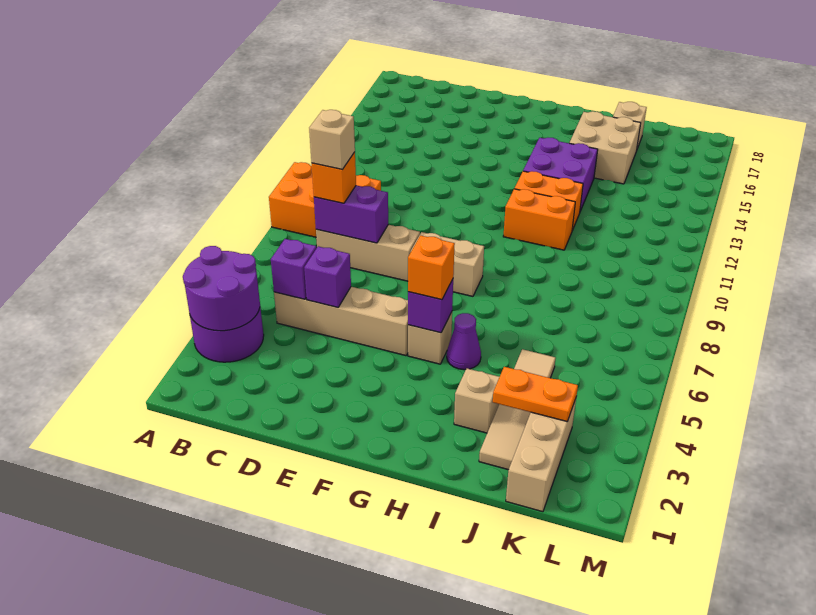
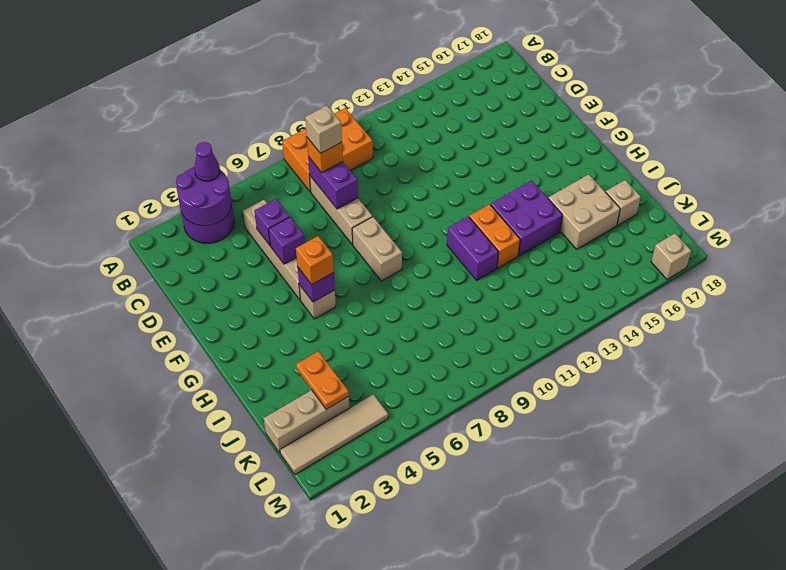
orange brick A9:C10 level 1 -> orange brick A8:B10 level 1
purple brick C5 level 2 -> purple brick E5 level 2
purple cone H5 level 1 -> purple cone A4 level 3
orange brick H11:I11 level 1 -> purple brick H11:I11 level 1
tan brick I3 level 1 -> tan brick M17 level 1
tan tile J2:J5 level 1 -> tan tile L1:L4 level 1

